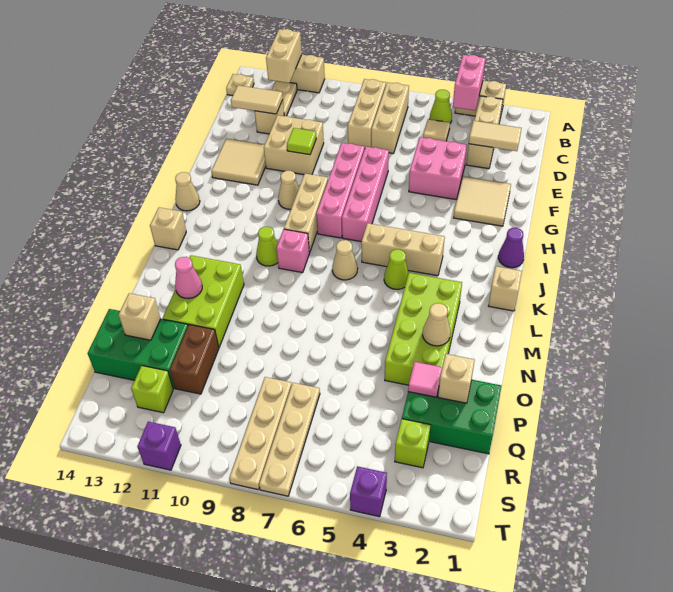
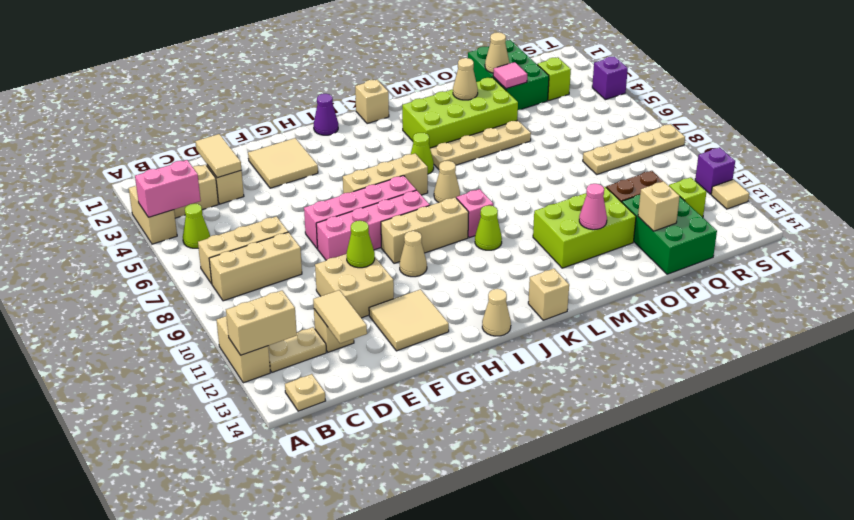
tan tile C5 level 1 -> tan tile T12 level 1
pink brick E4:F5 level 1 -> none
lime tile F10 level 2 -> lime cone F10 level 2
tan brick J4:J6 level 1 -> tan brick H6:J6 level 1
tan brick P2 level 2 -> tan cone P2 level 2
tan plate Q7:T7 level 1 -> tan plate L5:O5 level 1

